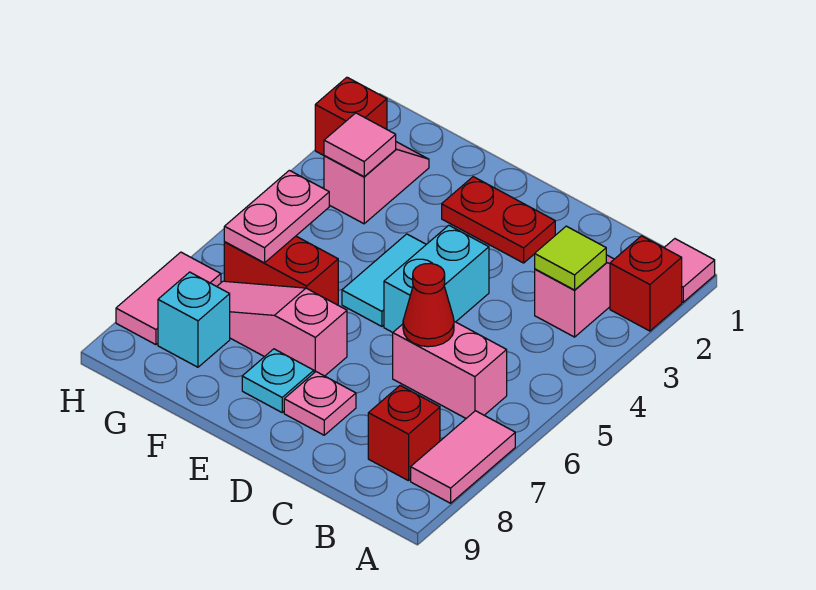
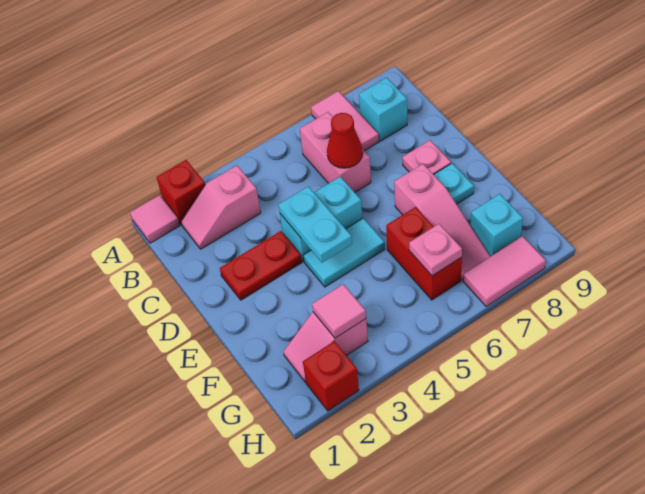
pink tile A7:A8 level 1 -> pink tile A7:B7 level 1
lime tile B3 level 2 -> none
red brick B8 level 1 -> cyan brick B8 level 1
red plate D2:E2 level 1 -> red plate D2:D3 level 1
none -> cyan plate D4:E4 level 2
pink plate G5:G6 level 2 -> pink plate G6 level 2

